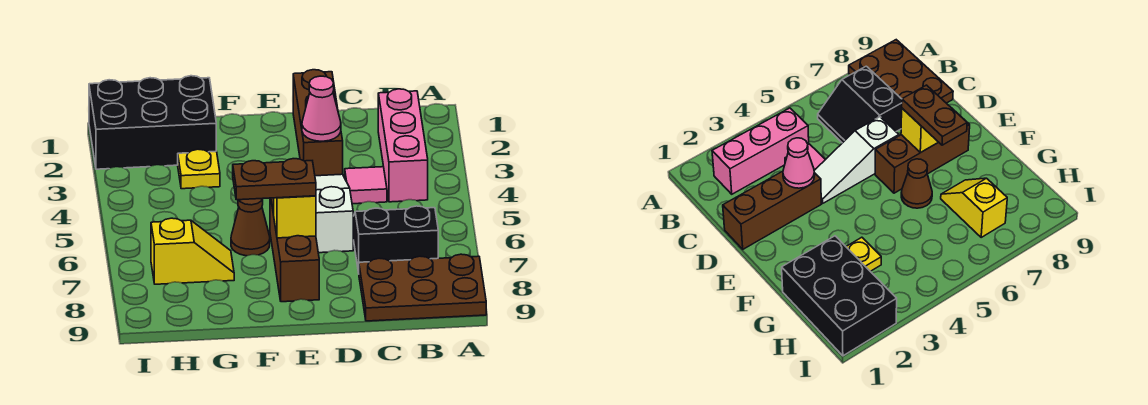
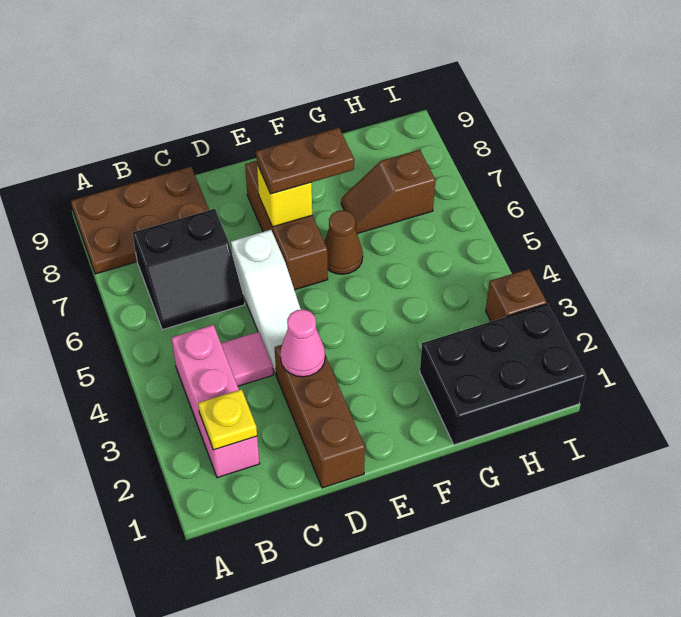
yellow plate G3 level 1 -> yellow plate B2 level 2
yellow slope G7:H7 level 1 top H -> brown slope G7:H7 level 1 top H
none -> brown brick I3 level 1

